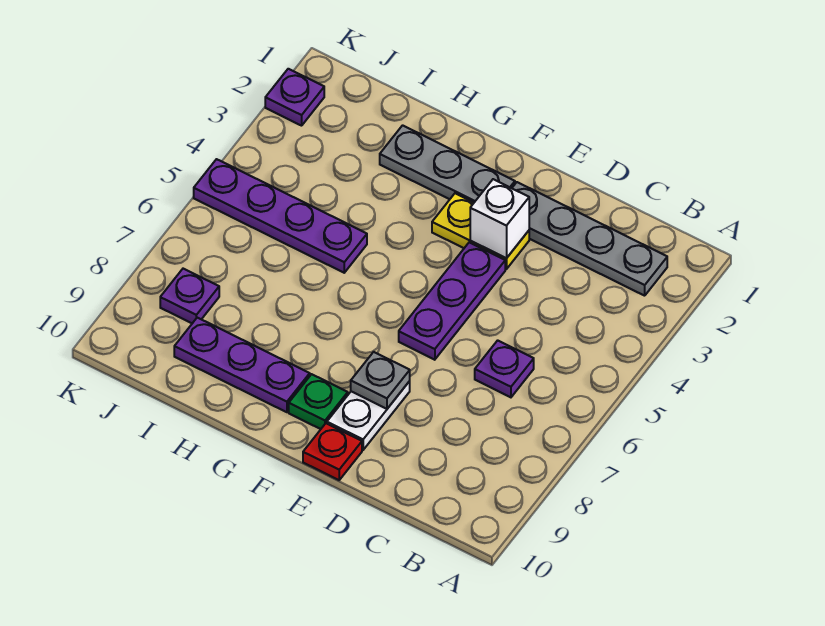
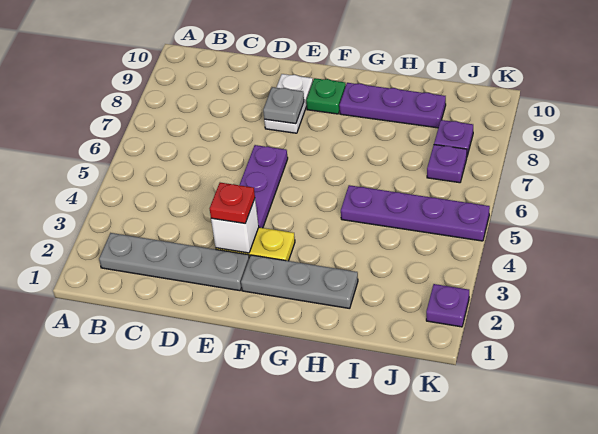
purple plate C6 level 1 -> purple plate J7 level 1
red plate E10 level 1 -> red plate E3 level 3

